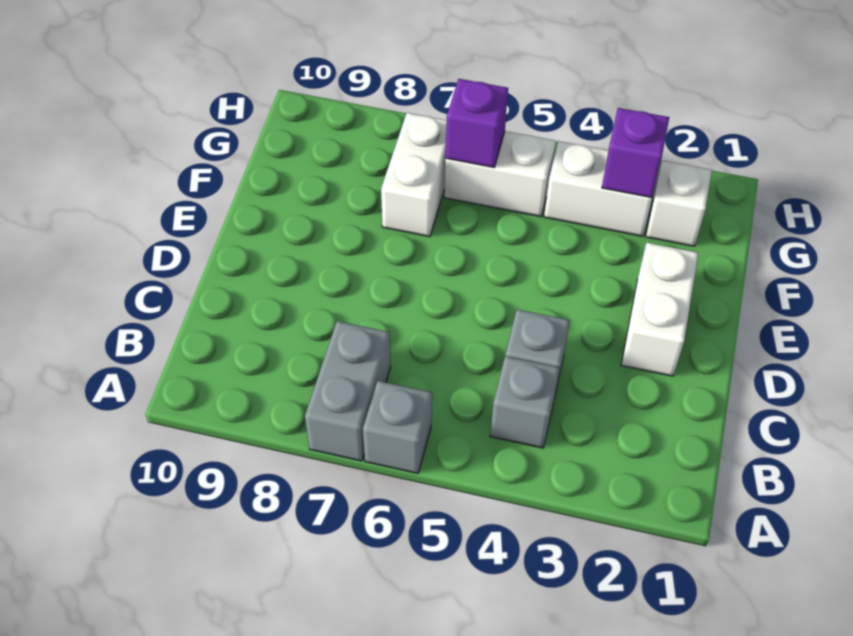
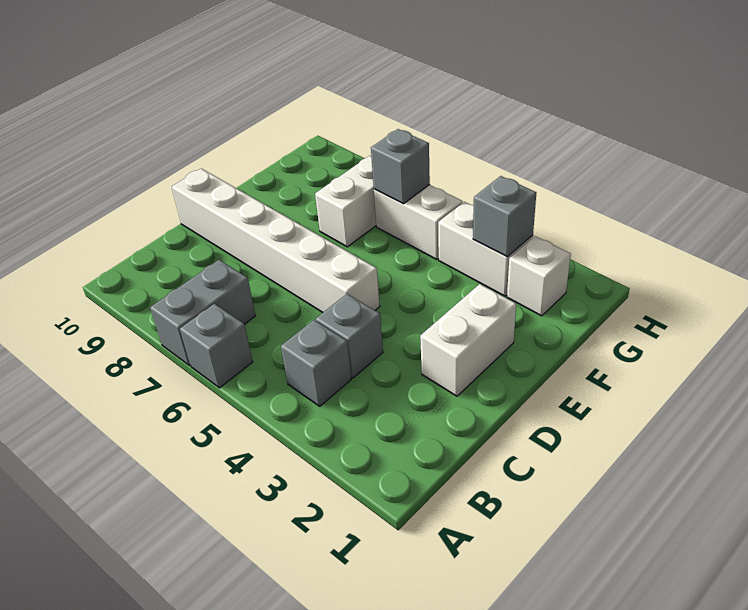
none -> white brick D5:D10 level 1
purple brick G3 level 2 -> grey brick G3 level 2
purple brick G6 level 2 -> grey brick G6 level 2

